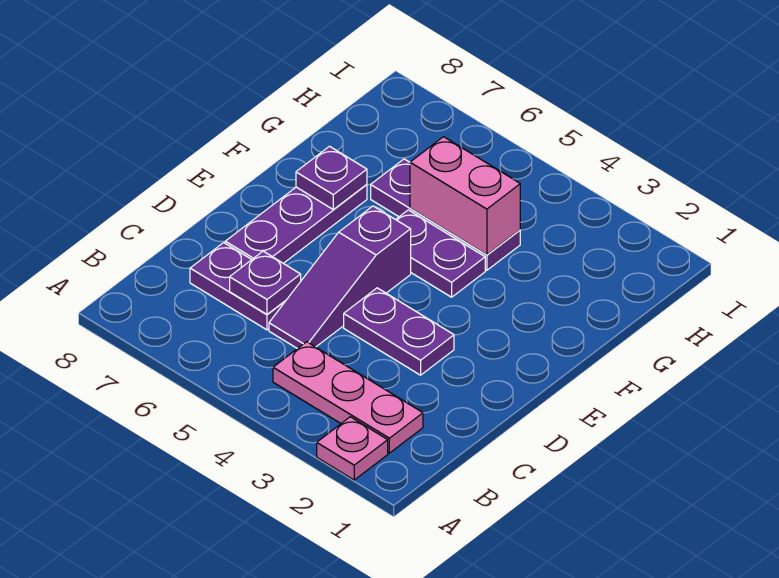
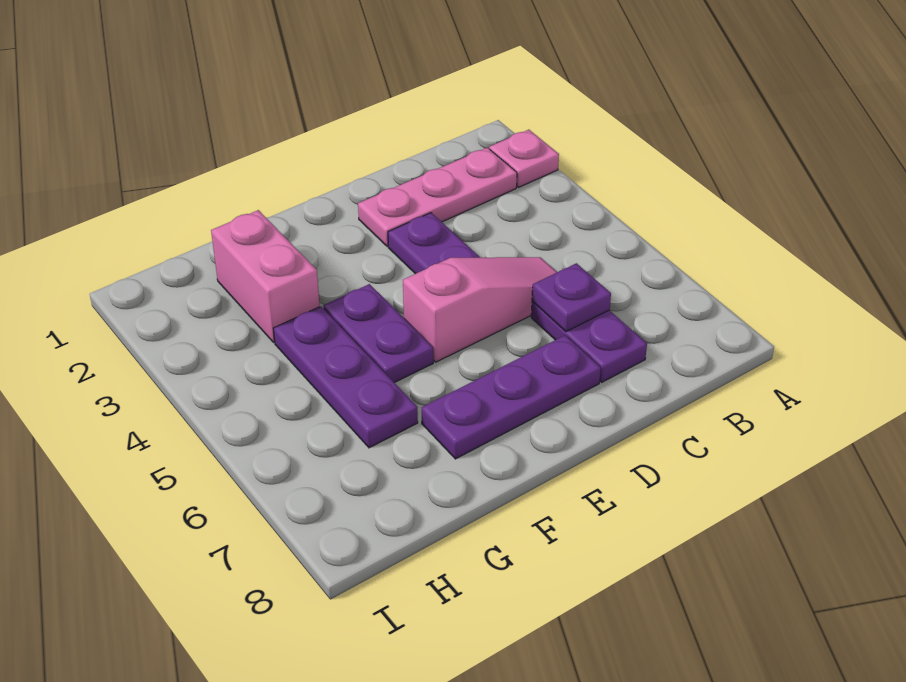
pink plate B2:B4 level 1 -> pink plate B2:D2 level 1
purple slope C5:E5 level 1 top E -> pink slope C5:E5 level 1 top E
purple plate F7 level 2 -> none
pink brick G4:G5 level 2 -> pink brick G2:G3 level 1

